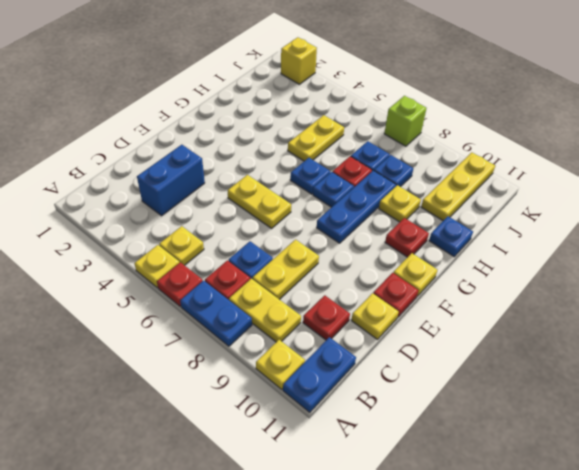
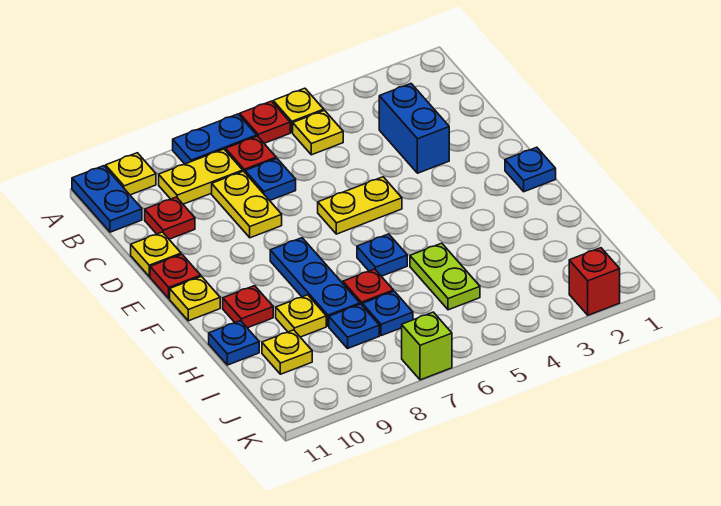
blue plate G7 level 1 -> blue plate F1 level 1
yellow plate H5:I5 level 1 -> lime plate H5:I5 level 1
yellow plate I10:K10 level 1 -> yellow plate I10 level 1
yellow brick K2 level 1 -> red brick K2 level 1

